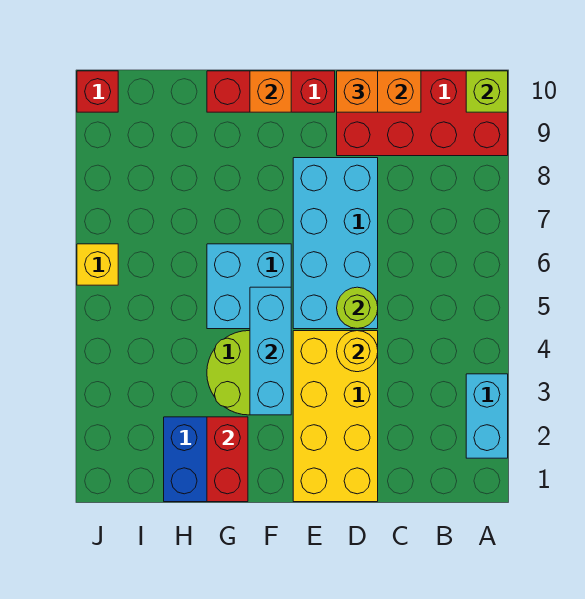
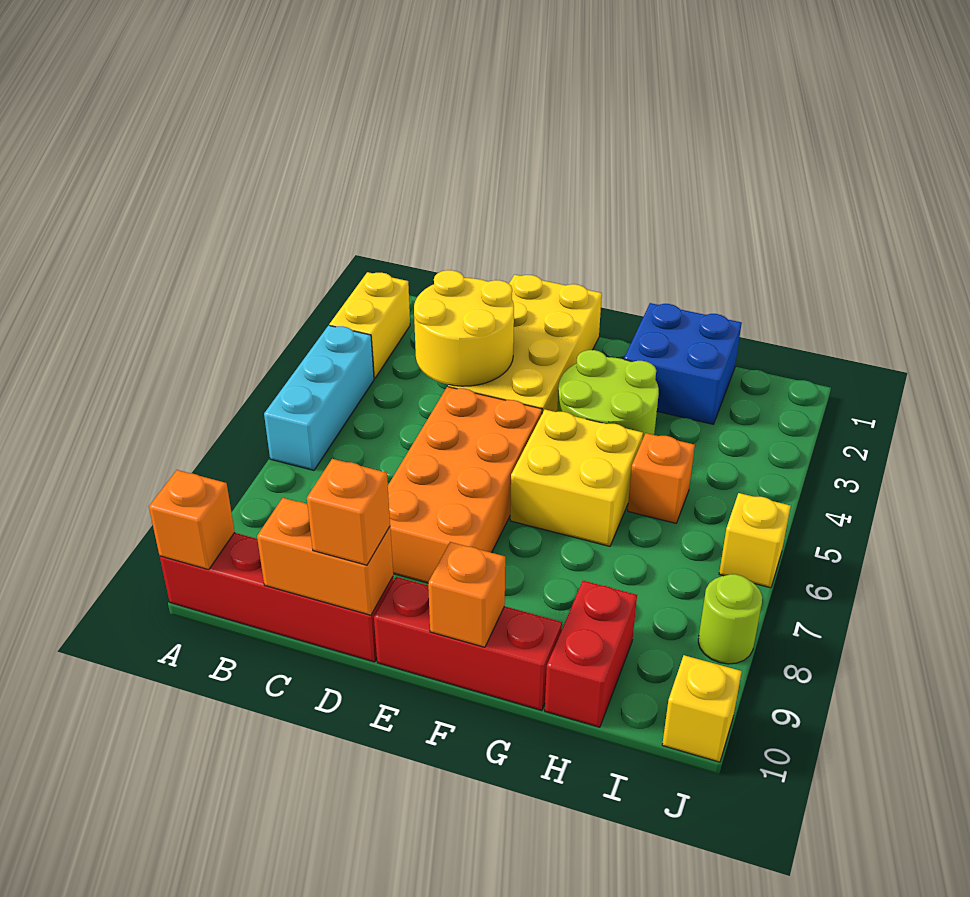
cyan brick A2:A3 level 1 -> yellow brick A2:A3 level 1
red brick A9:D10 level 1 -> red brick A10:D10 level 1
lime brick A10 level 2 -> orange brick A10 level 2
yellow round brick D4 level 2 -> yellow round brick C3:D4 level 2
cyan brick D5:E8 level 1 -> orange brick D5:E8 level 1
lime round brick D5 level 2 -> lime round brick J8 level 1
cyan brick F3:F5 level 2 -> cyan brick A4:A6 level 1
cyan brick F5:G6 level 1 -> yellow brick F5:G6 level 1
red brick G1:G2 level 2 -> red brick H9:H10 level 1
none -> orange brick H5 level 1
red brick J10 level 1 -> yellow brick J10 level 1

